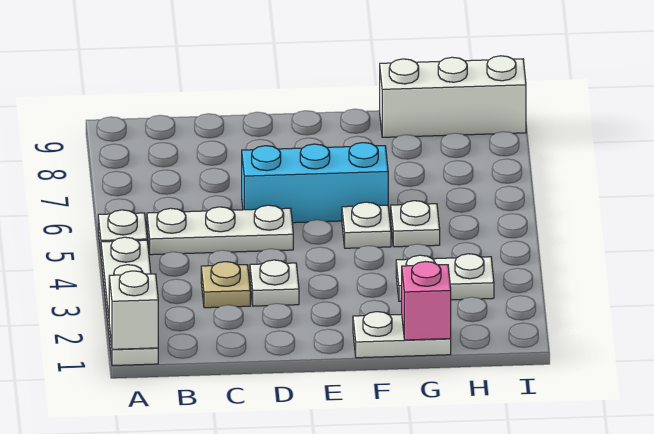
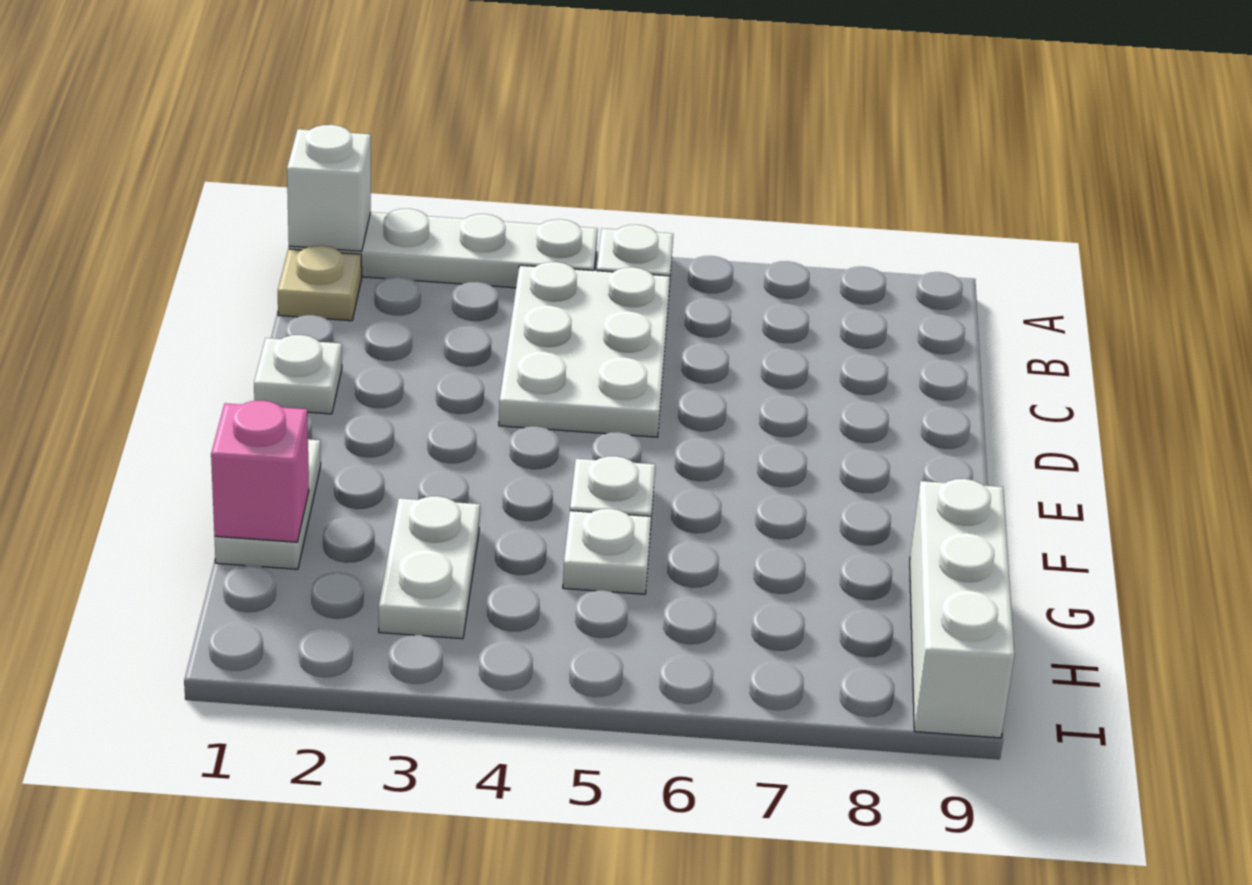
white plate B5:D5 level 1 -> white plate B4:D5 level 1
tan plate C3 level 1 -> tan plate B1 level 1
white plate D3 level 1 -> white plate D1 level 1
cyan brick D6:F6 level 1 -> none

